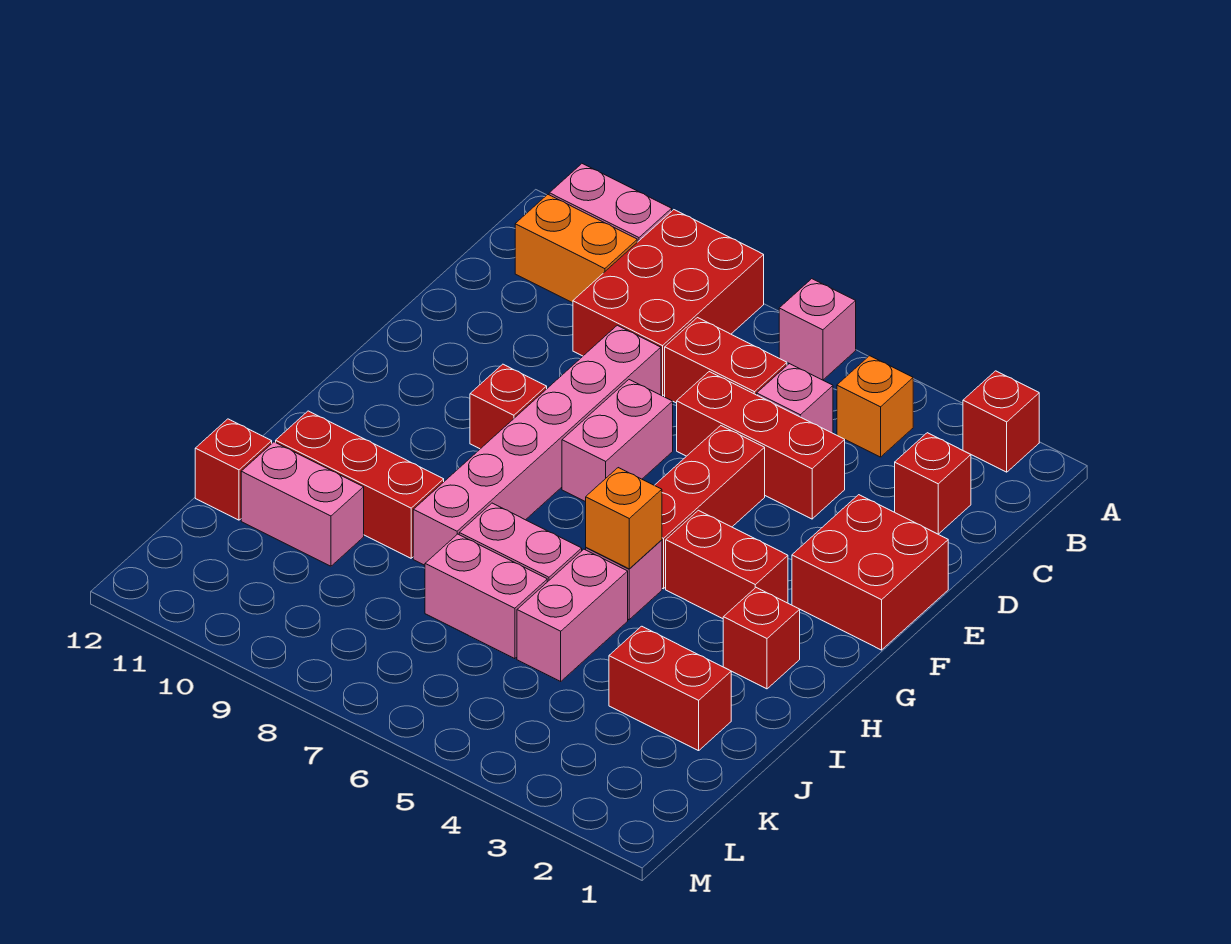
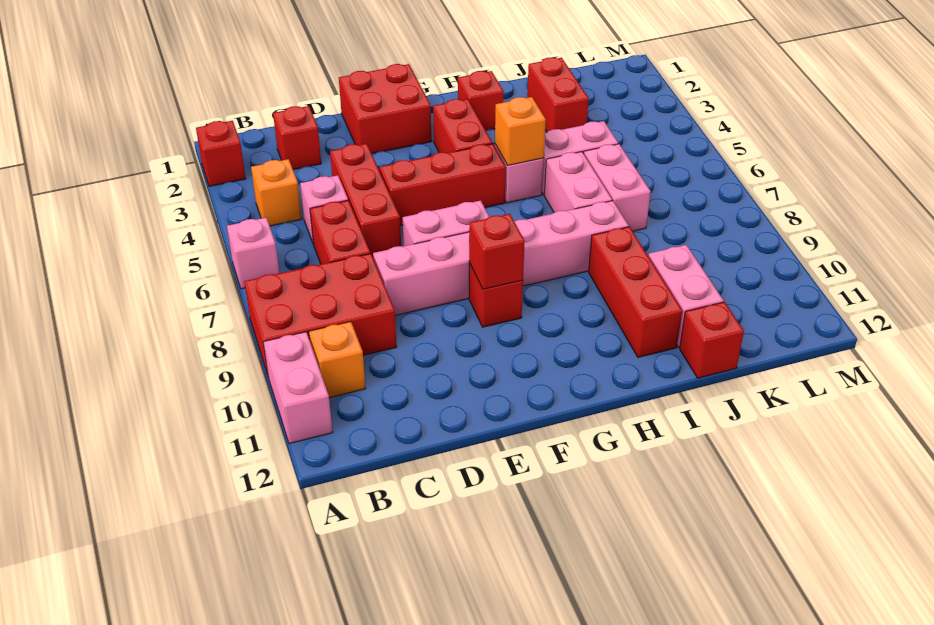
orange brick B10:B11 level 1 -> orange brick B10 level 1
none -> red brick F9 level 2

